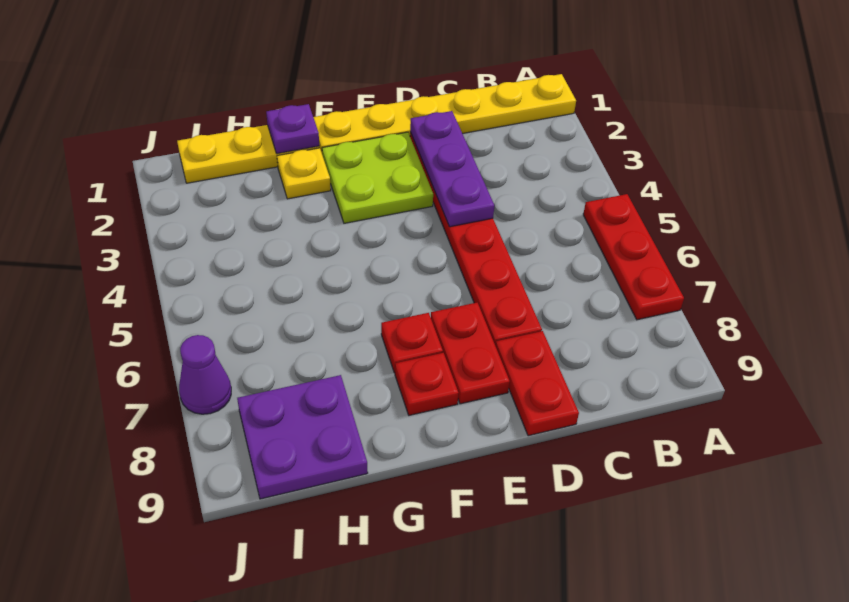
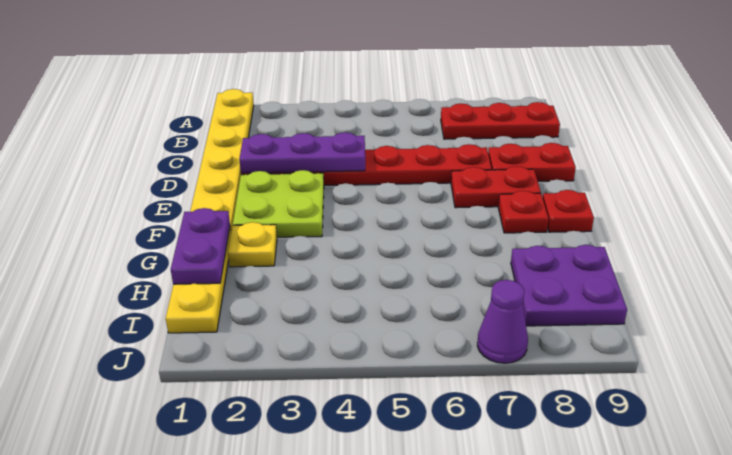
red plate A5:A7 level 1 -> red plate B7:B9 level 1
red plate F7 level 1 -> red plate F9 level 1
purple plate G1 level 2 -> purple plate G1:H1 level 2

